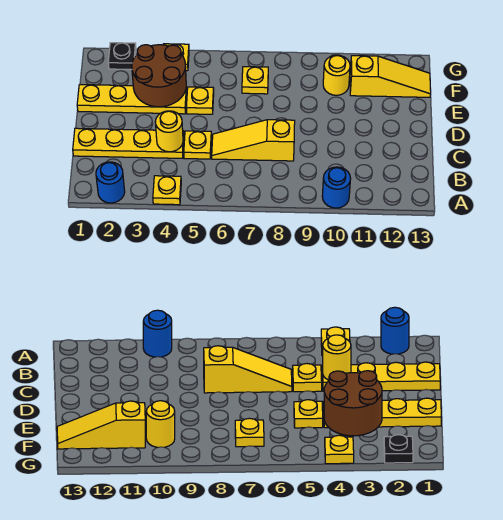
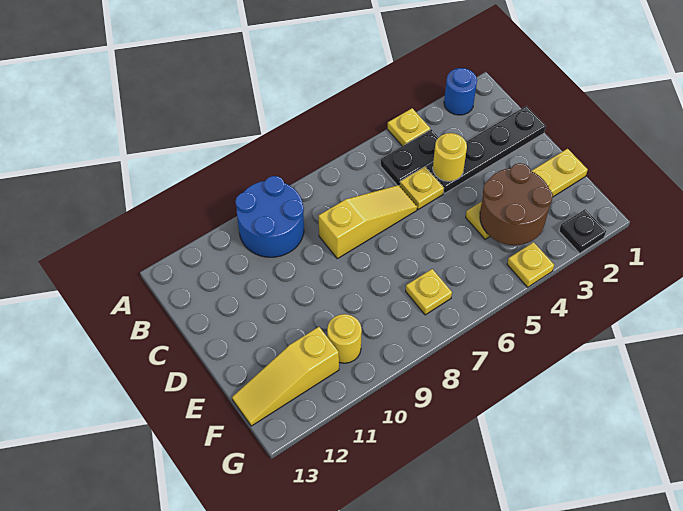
blue round brick A10 level 1 -> blue round brick A9:B10 level 1
none -> black plate B4:B5 level 1
yellow plate C1:C4 level 1 -> black plate C1:C4 level 1
yellow plate E5 level 1 -> none

